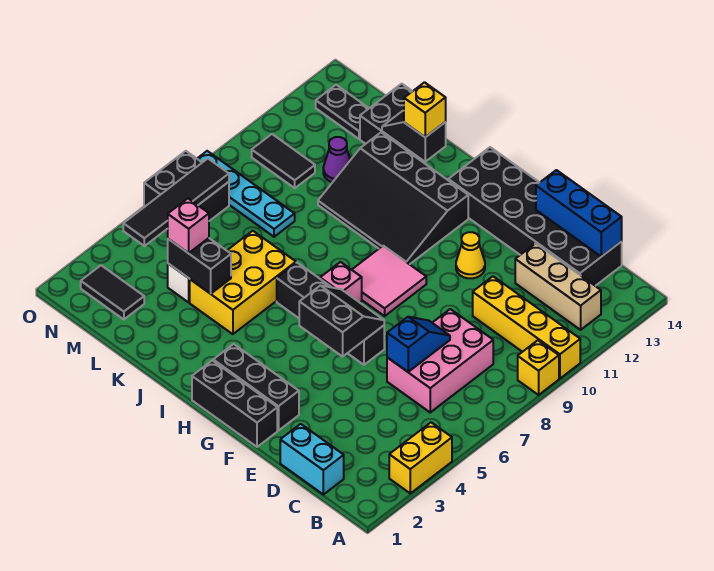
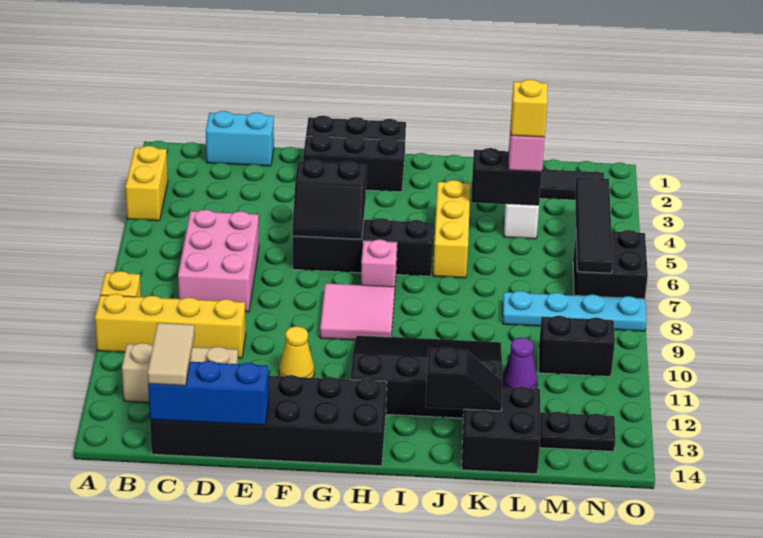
none -> tan tile C13:C14 level 3
blue slope D6:D7 level 2 top 6 -> none
yellow brick J4:K6 level 1 -> yellow brick J4:J6 level 1
yellow brick J13 level 3 -> yellow brick L4 level 4
black tile M10:N10 level 1 -> black brick M10:N10 level 1

